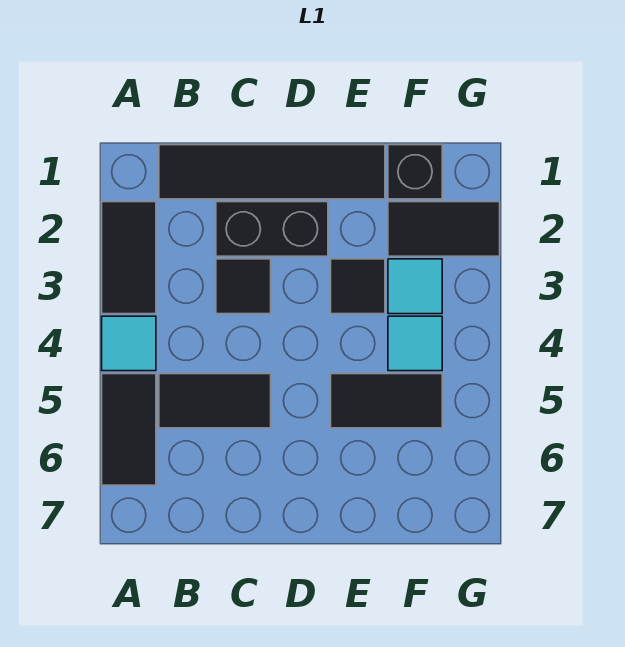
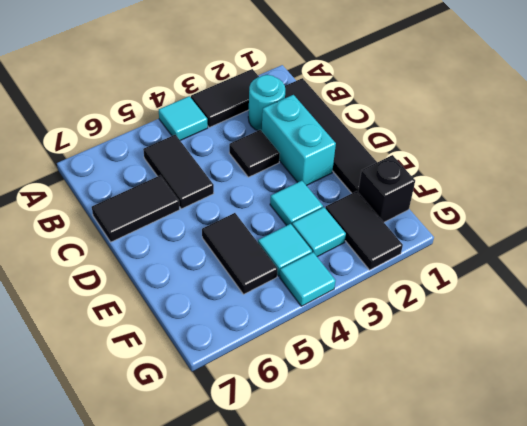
black tile A5:A6 level 1 -> black tile C6:C7 level 1
none -> cyan round brick B2 level 1
black brick C2:D2 level 1 -> cyan brick C2:D2 level 1
black tile E3 level 1 -> cyan tile E3 level 1
none -> cyan tile G4 level 1

